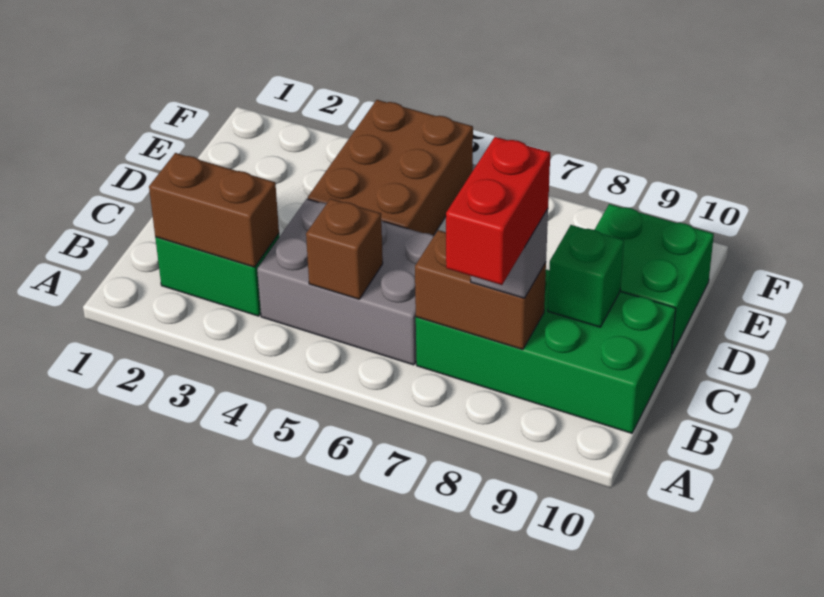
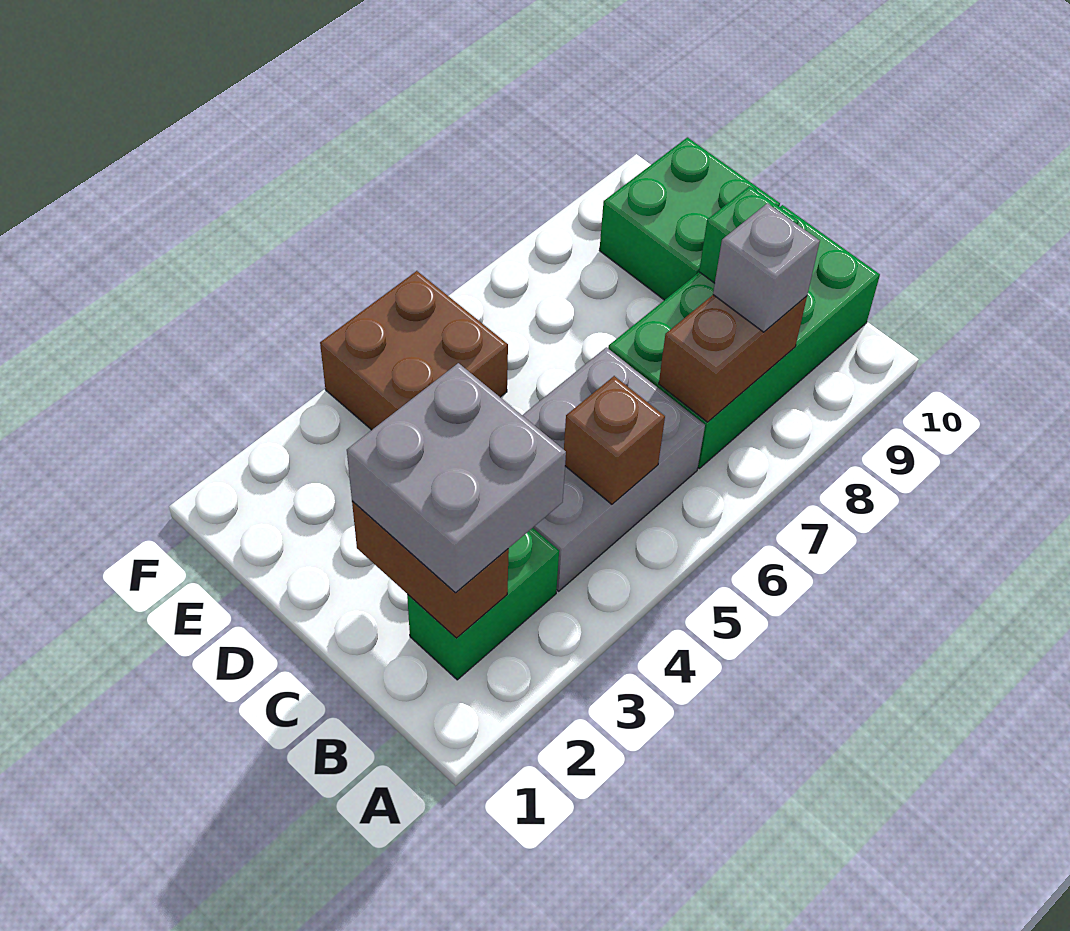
red brick A8:B8 level 4 -> none
brown brick B2:B3 level 2 -> brown brick B2:C2 level 2
none -> grey brick B2:C3 level 3
brown brick D4:F5 level 1 -> brown brick E4:F5 level 1

